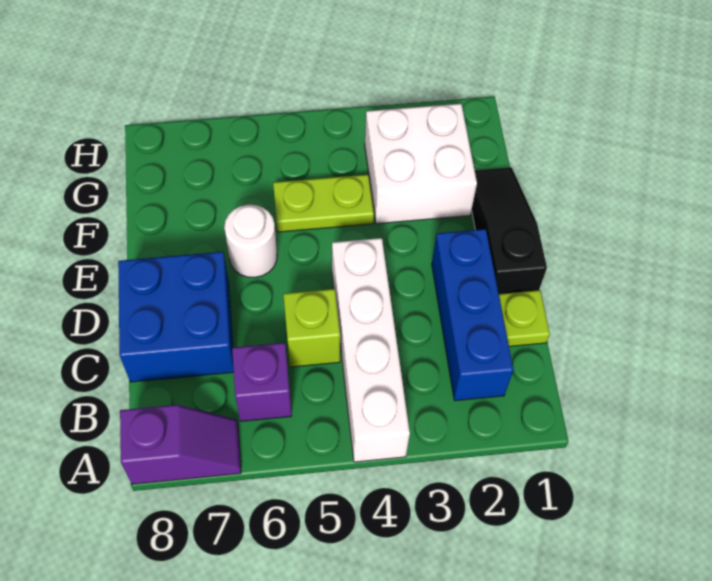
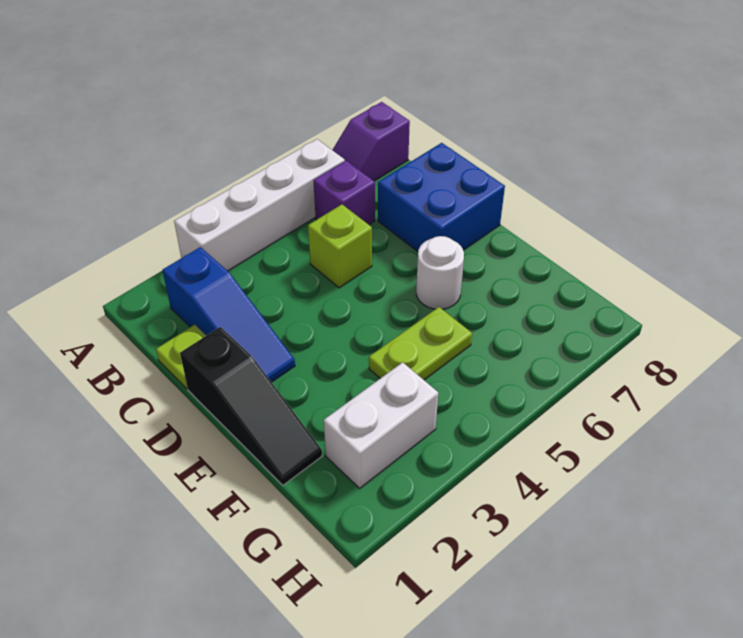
white brick A4:D4 level 1 -> white brick A3:A6 level 1
blue brick B2:D2 level 1 -> blue slope B2:D2 level 1 top B
white brick F2:G3 level 1 -> white brick G2:G3 level 1

